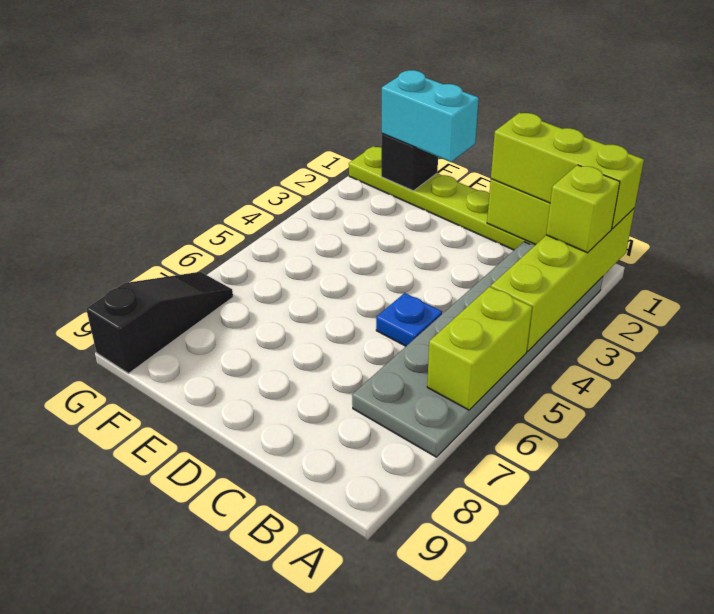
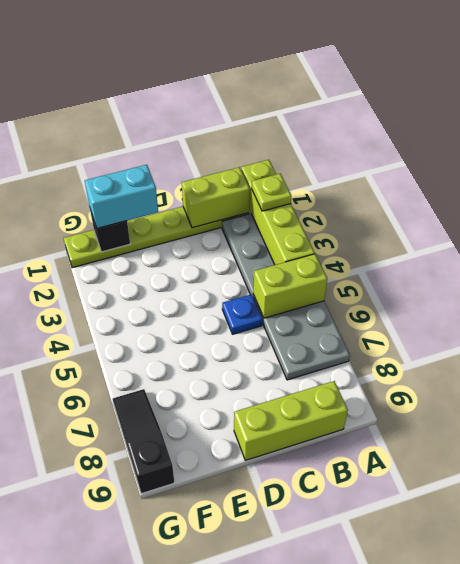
lime brick A1:C1 level 3 -> lime brick B9:D9 level 1
lime brick A2 level 3 -> lime plate A2 level 3
lime brick A5:A6 level 2 -> lime brick A5:B5 level 2

